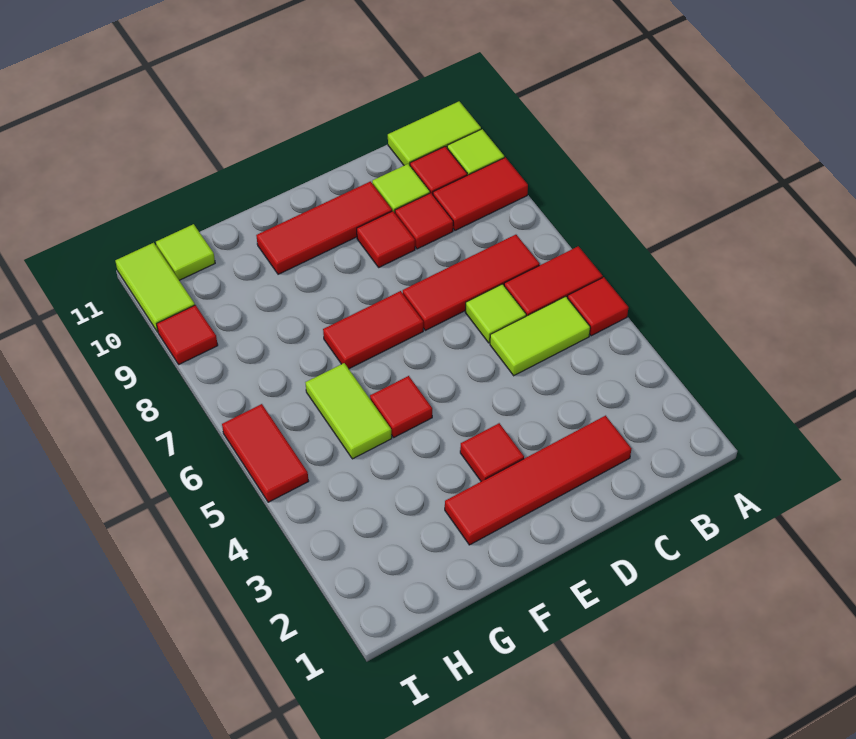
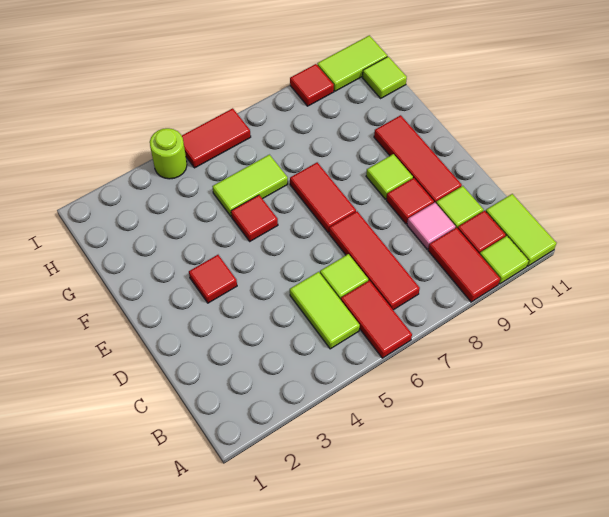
red tile A5 level 1 -> none
red tile C2:F2 level 1 -> none
red tile C9 level 1 -> pink tile C9 level 1
none -> lime tile E9 level 1
none -> lime round brick I4 level 1

